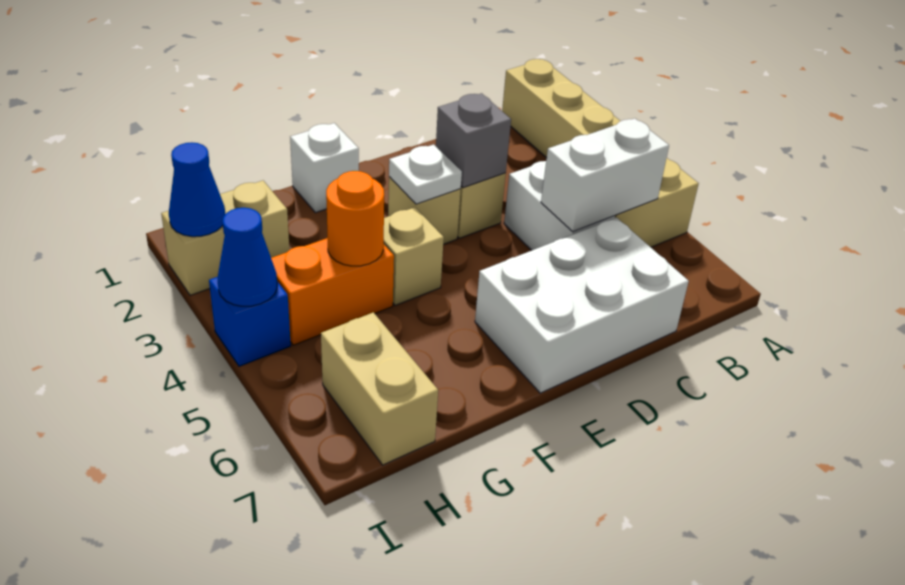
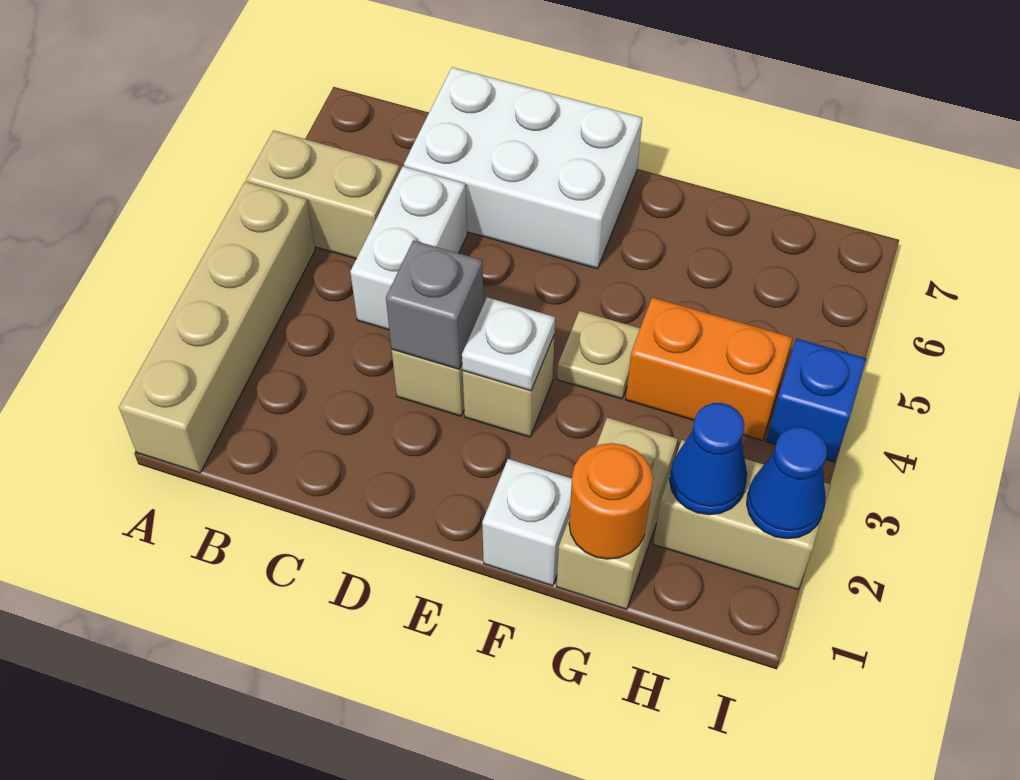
white brick B5:C5 level 2 -> none
tan brick F4 level 1 -> tan plate F4 level 1
orange round brick G4 level 2 -> orange round brick G1 level 2
tan brick H6:H7 level 1 -> tan brick G1:G2 level 1
blue cone I4 level 2 -> blue cone H2 level 2

